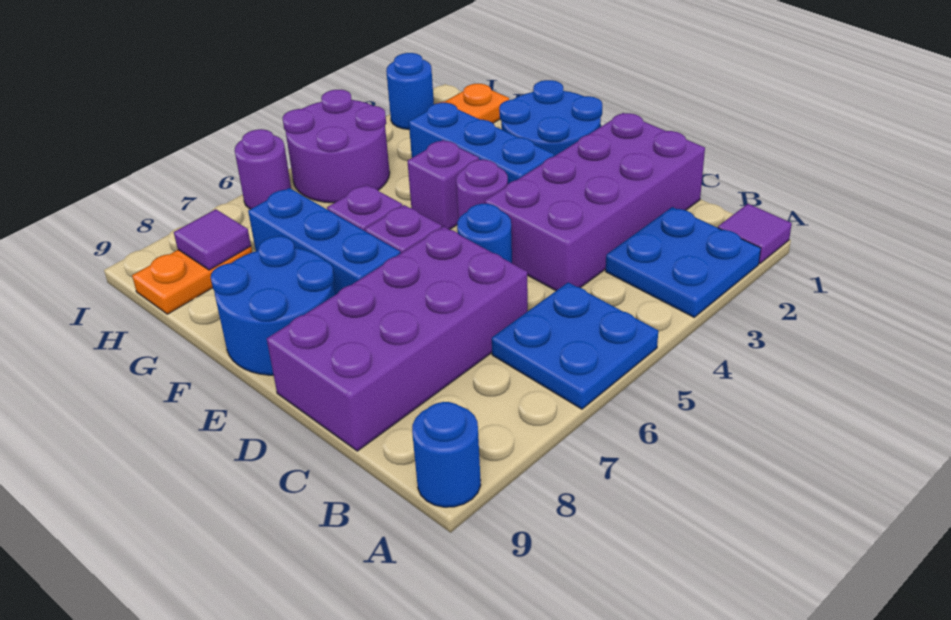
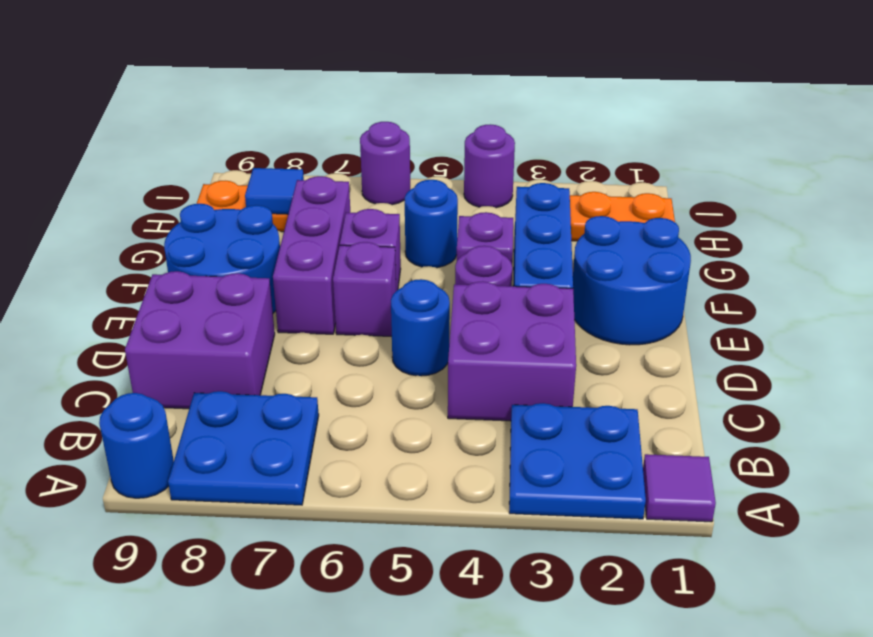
blue plate A5:B6 level 1 -> blue plate A7:B8 level 1
purple brick C1:D4 level 1 -> purple brick C3:D4 level 1
purple brick C6:D9 level 1 -> purple brick C8:D9 level 1
blue brick E7:G7 level 1 -> purple brick E7:G7 level 1
purple round brick H4:I5 level 1 -> purple round brick I4 level 1
purple tile H8 level 2 -> blue tile H8 level 2
blue round brick I2 level 1 -> blue round brick G5 level 1

